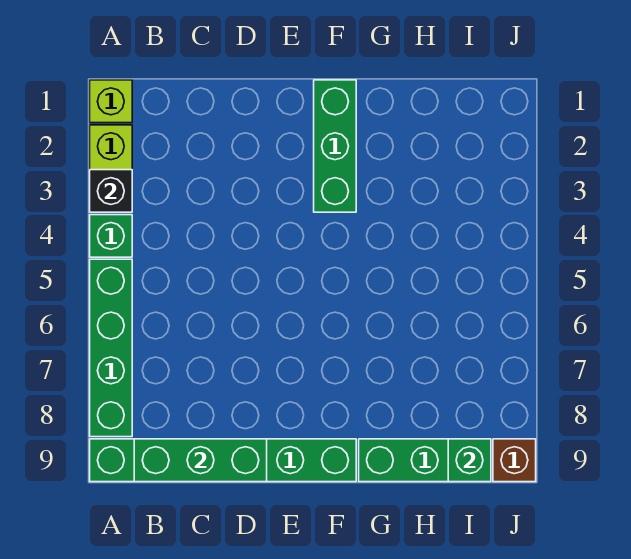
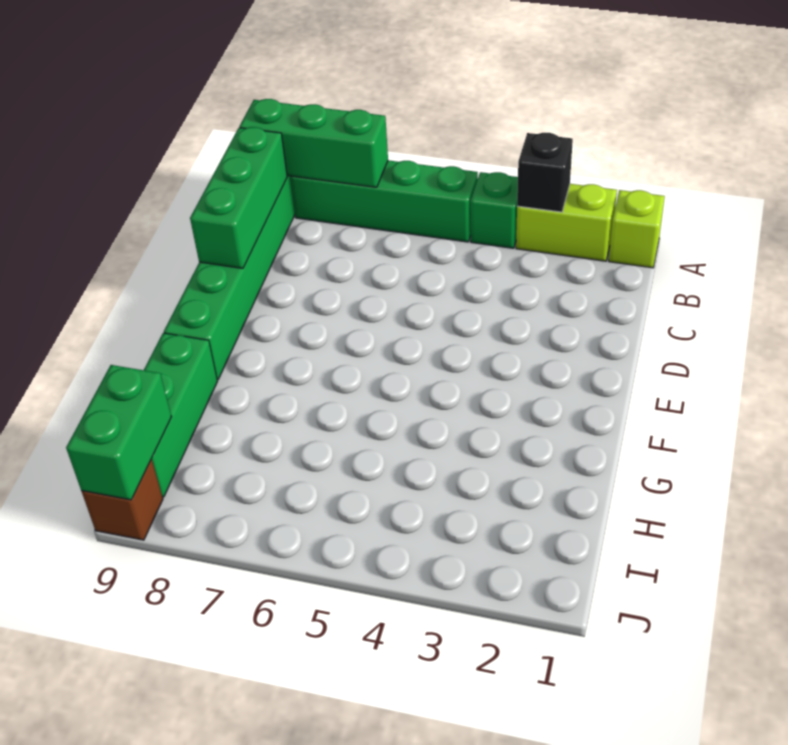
green brick F1:F3 level 1 -> green brick A7:A9 level 2
green brick I9 level 2 -> green brick I9:J9 level 2

